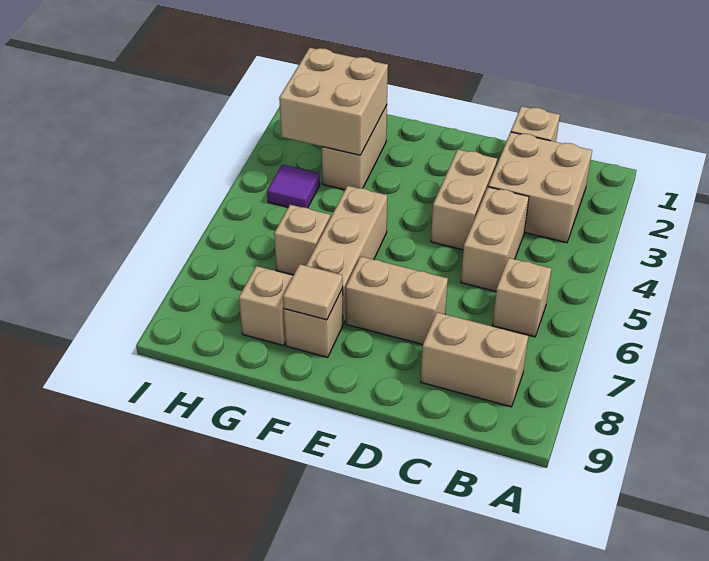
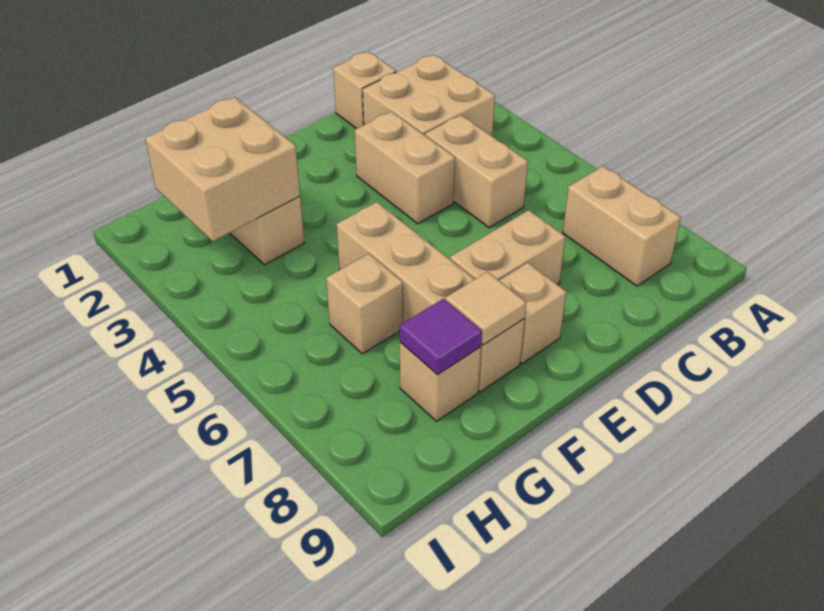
tan brick B6 level 1 -> tan brick E8 level 1
tan brick B8:C8 level 1 -> tan brick B7:B8 level 1
purple tile H4 level 1 -> purple tile G8 level 2

